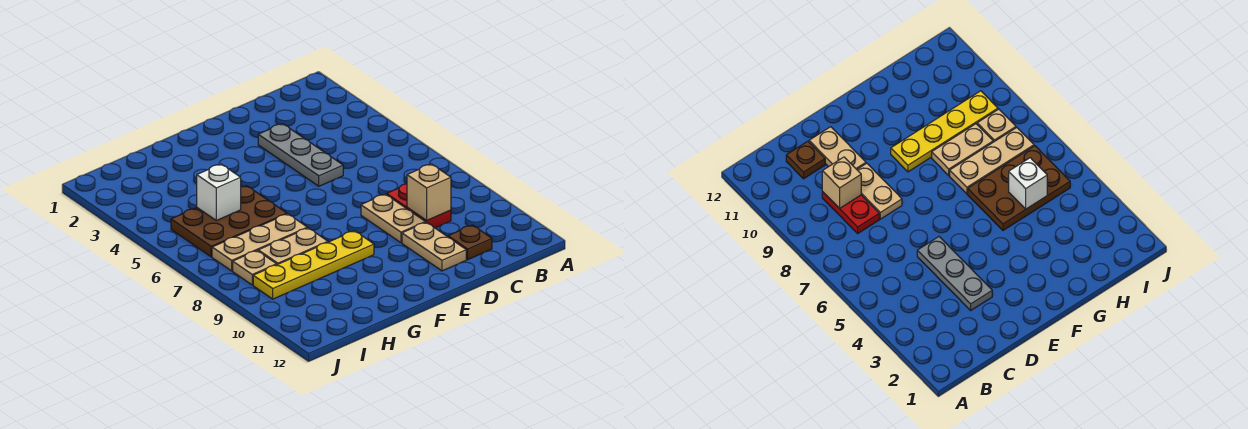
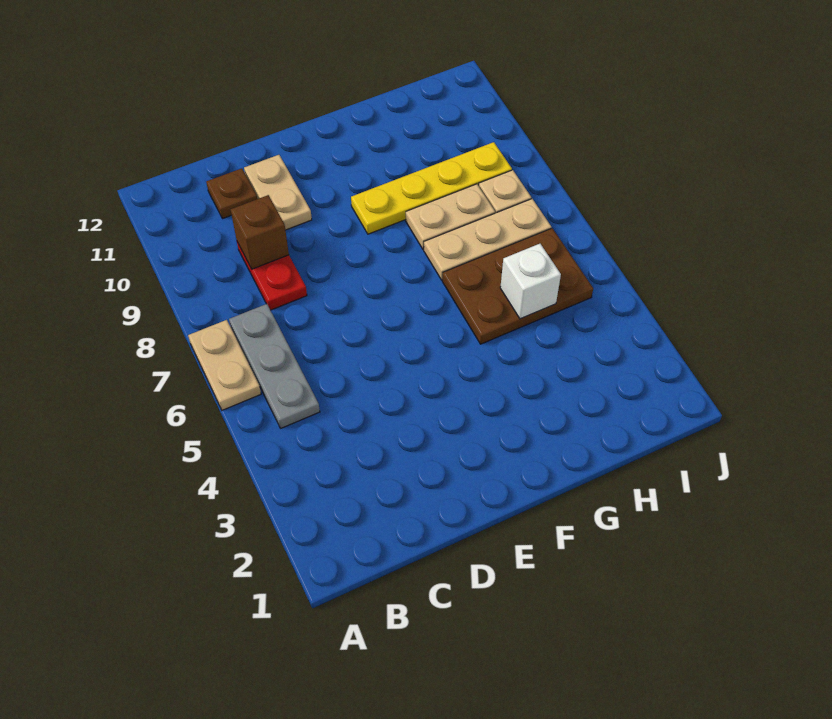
tan brick C9 level 2 -> brown brick C9 level 2
grey plate D3:D5 level 1 -> grey plate B5:B7 level 1
tan plate D8:D9 level 1 -> tan plate A6:A7 level 1

